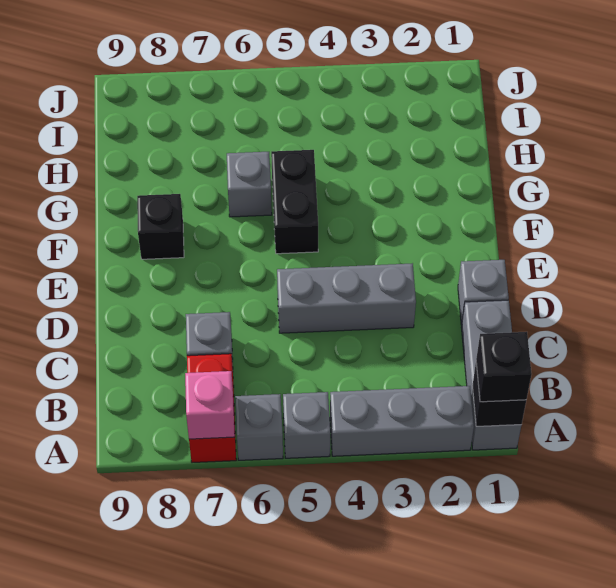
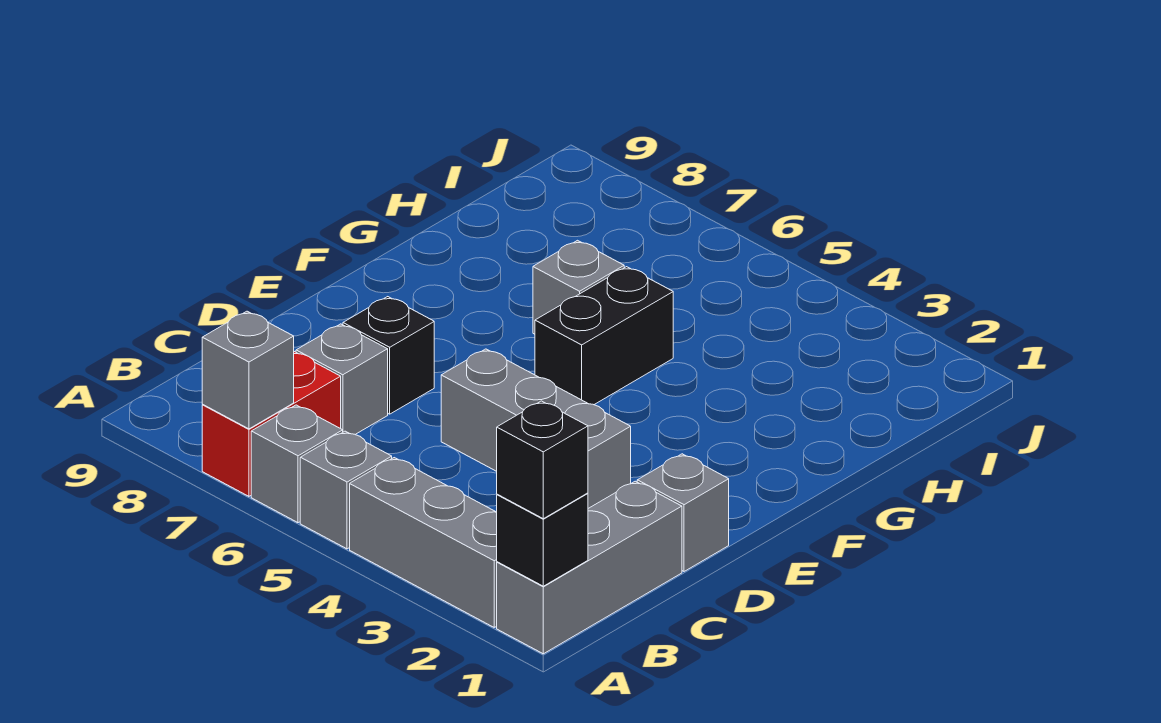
pink brick A7 level 2 -> grey brick A7 level 2
black brick F8 level 1 -> black brick D7 level 1

